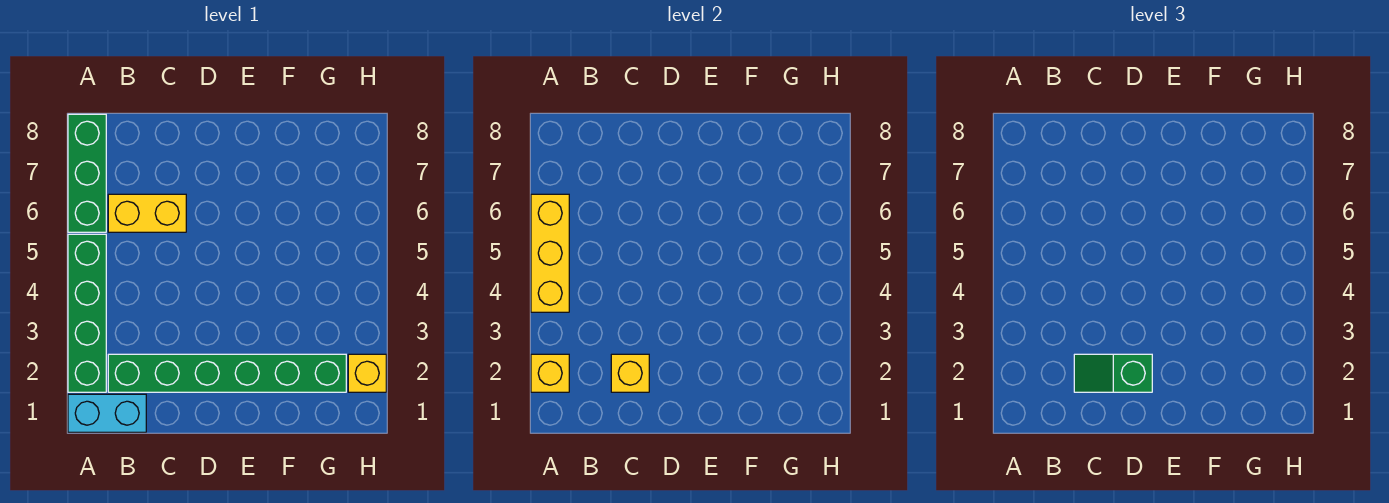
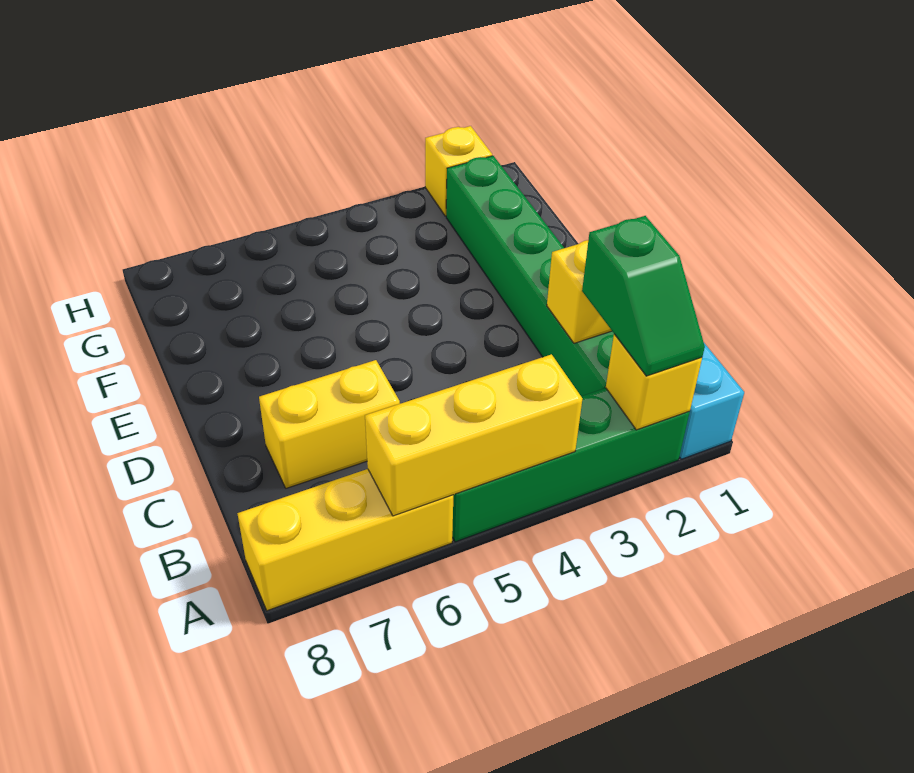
green brick A6:A8 level 1 -> yellow brick A6:A8 level 1
yellow brick B6:C6 level 1 -> yellow brick C6:C7 level 1
green slope C2:D2 level 3 top D -> green slope A2:B2 level 3 top B

